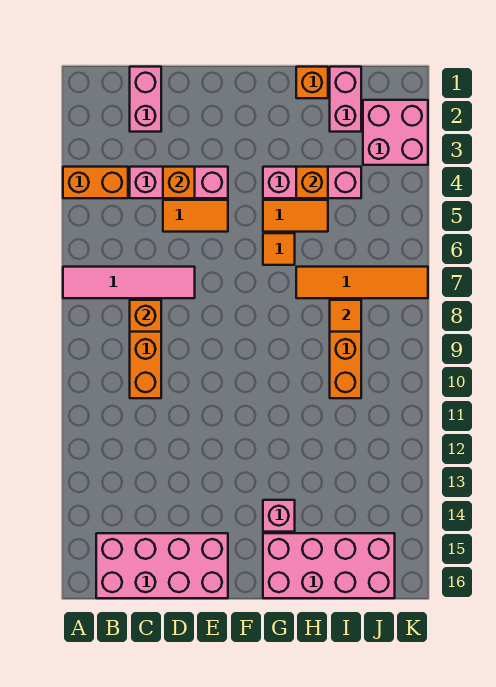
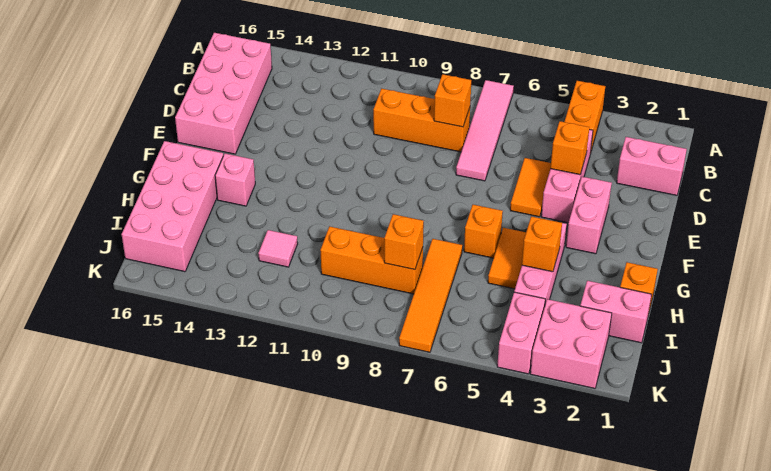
none -> pink brick E3:F3 level 1
orange tile G6 level 1 -> orange brick G6 level 1
orange tile I8 level 2 -> orange brick I8 level 2
none -> pink tile I12 level 1
none -> pink brick J4:K4 level 1

